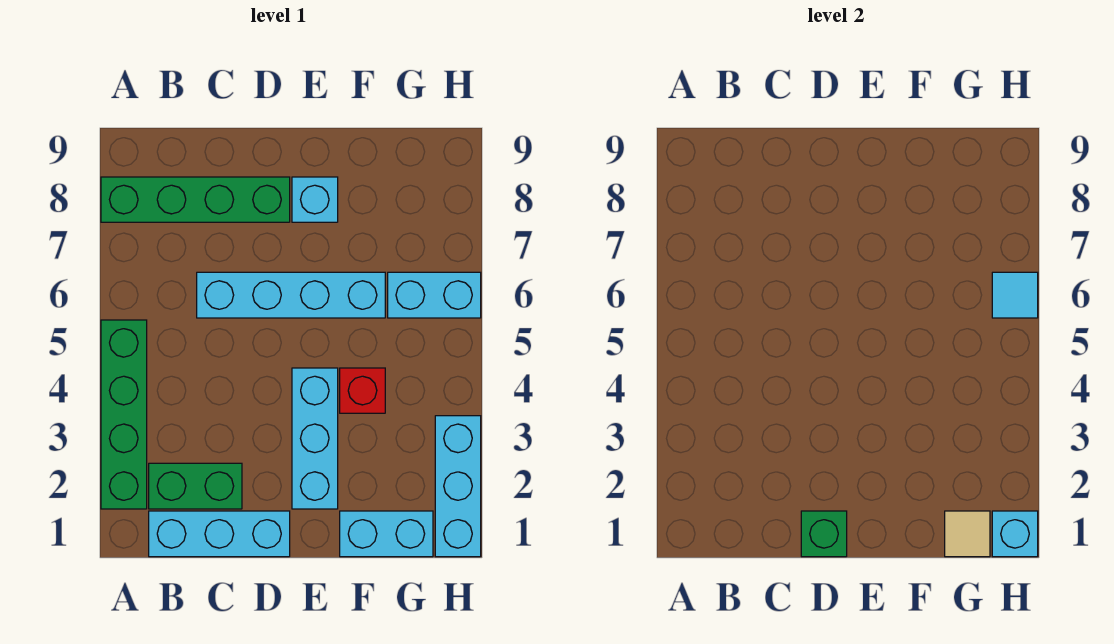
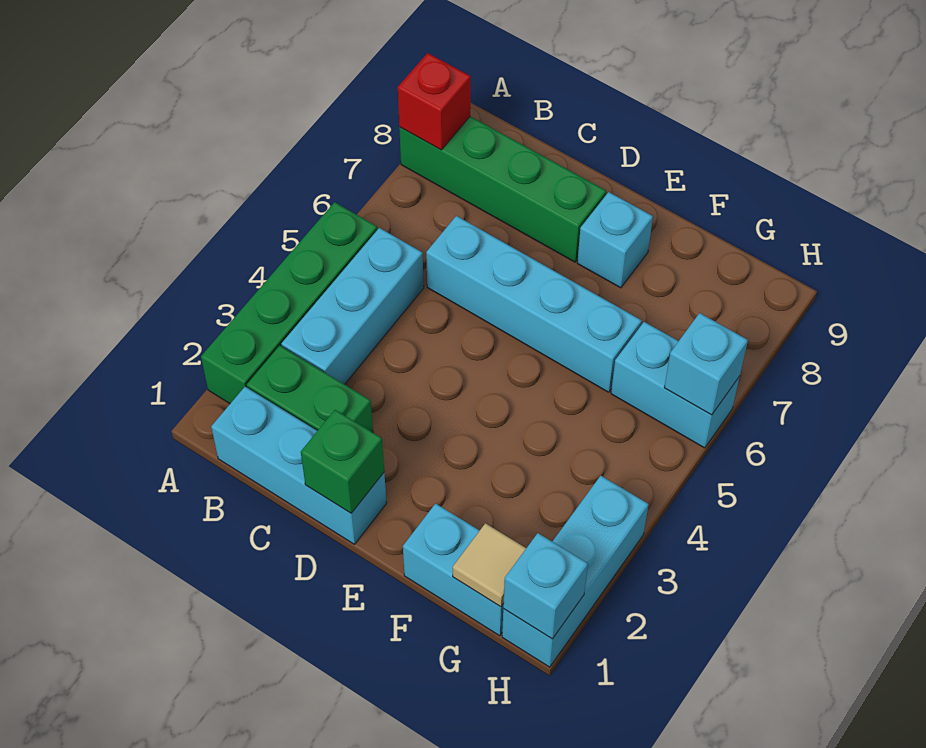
cyan brick E2:E4 level 1 -> cyan brick B3:B5 level 1
red brick F4 level 1 -> red brick A8 level 2
cyan tile H6 level 2 -> cyan brick H6 level 2

